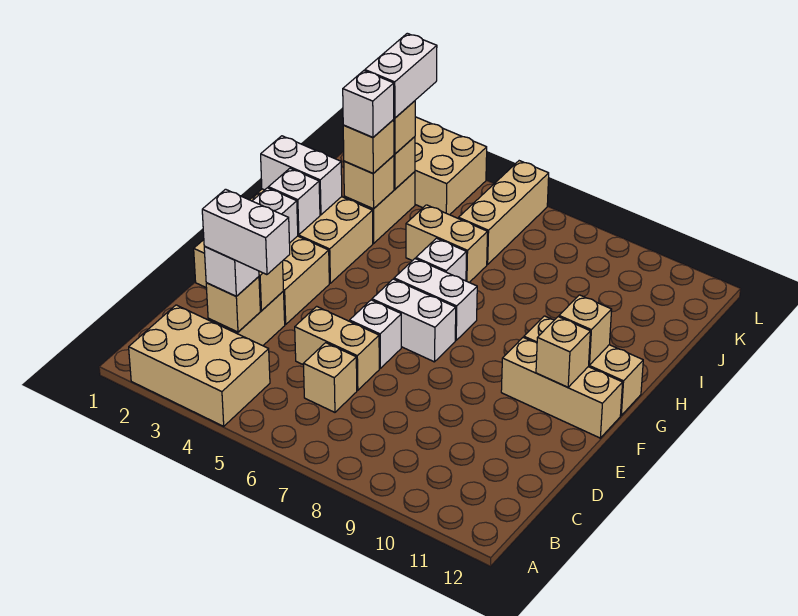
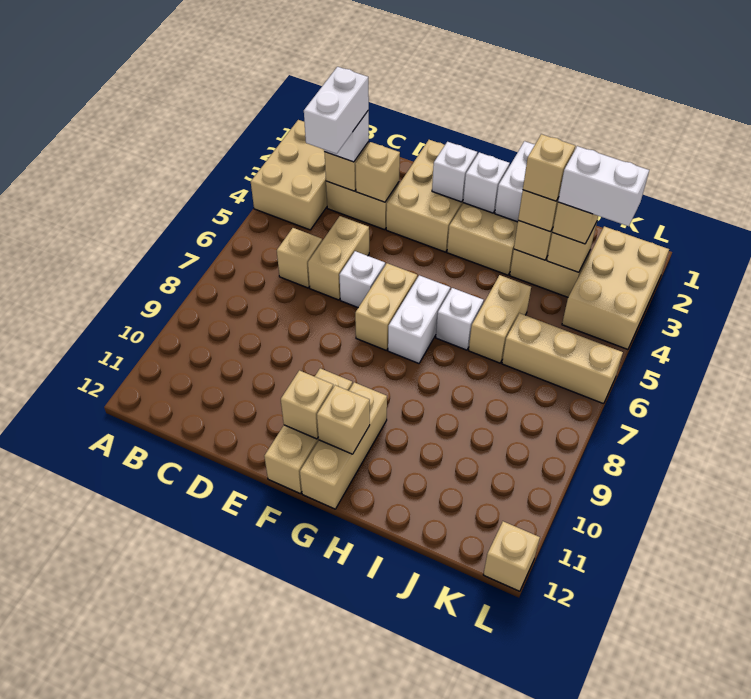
white brick F6:F7 level 1 -> tan brick F6:F7 level 1
white brick I3 level 4 -> tan brick I3 level 4
none -> tan brick L12 level 1

